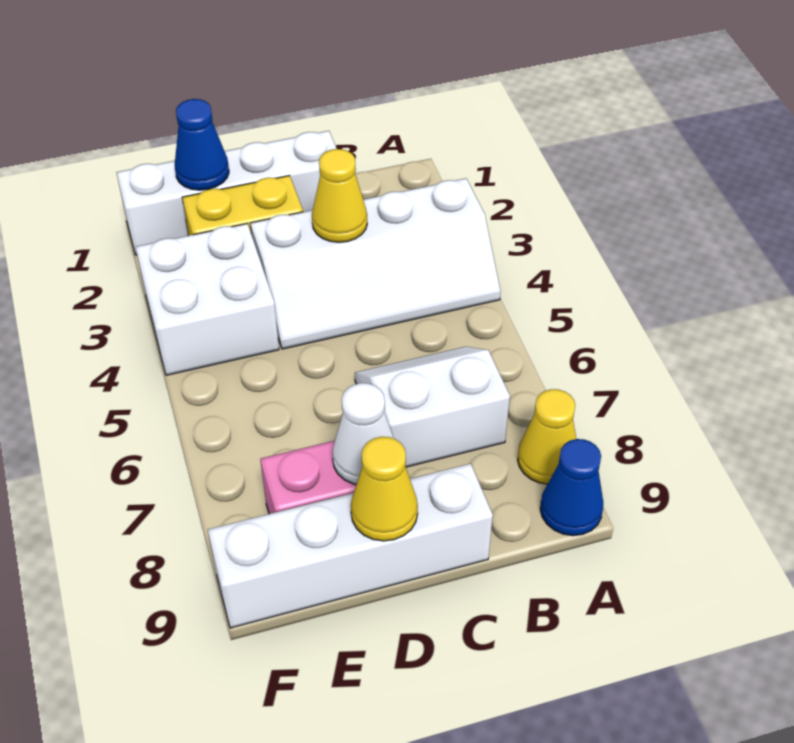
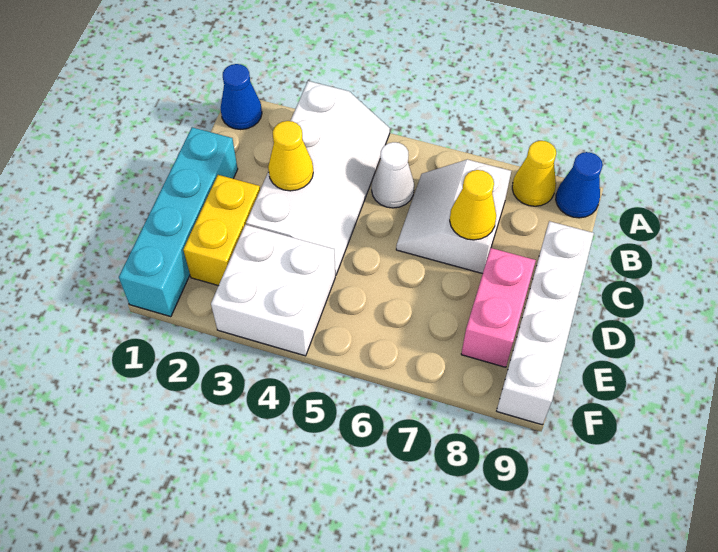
white brick C1:F1 level 1 -> cyan brick C1:F1 level 1
white cone D8 level 2 -> white cone B5 level 1
yellow cone D9 level 2 -> yellow cone C7 level 2
blue cone E1 level 2 -> blue cone A1 level 1

